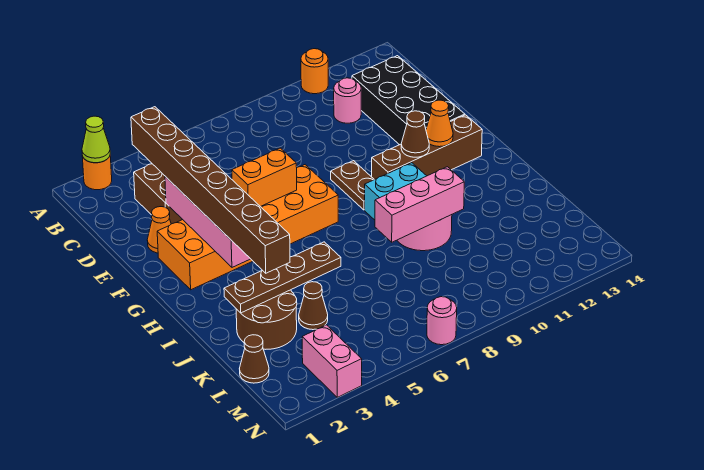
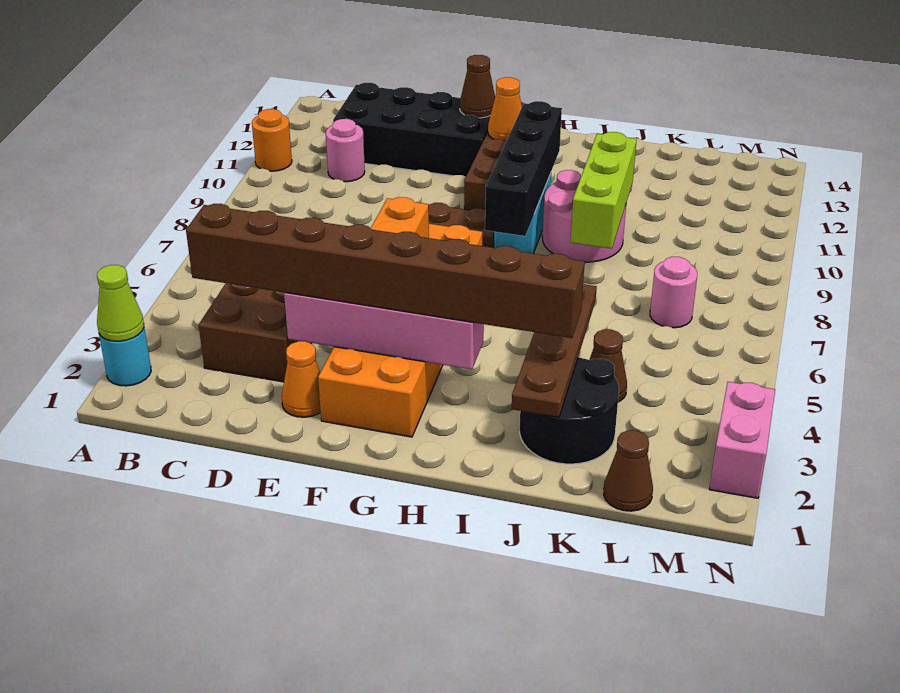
orange round brick A2 level 1 -> cyan round brick A2 level 1
brown cone G11 level 2 -> brown cone F13 level 2
none -> black brick H8:H11 level 2
brown round brick J2:K3 level 1 -> black round brick J2:K3 level 1
pink brick J8:J10 level 2 -> lime brick J8:J10 level 2
pink brick M3:N3 level 1 -> pink brick N2:N3 level 1
pink round brick N7 level 1 -> pink round brick L7 level 1

